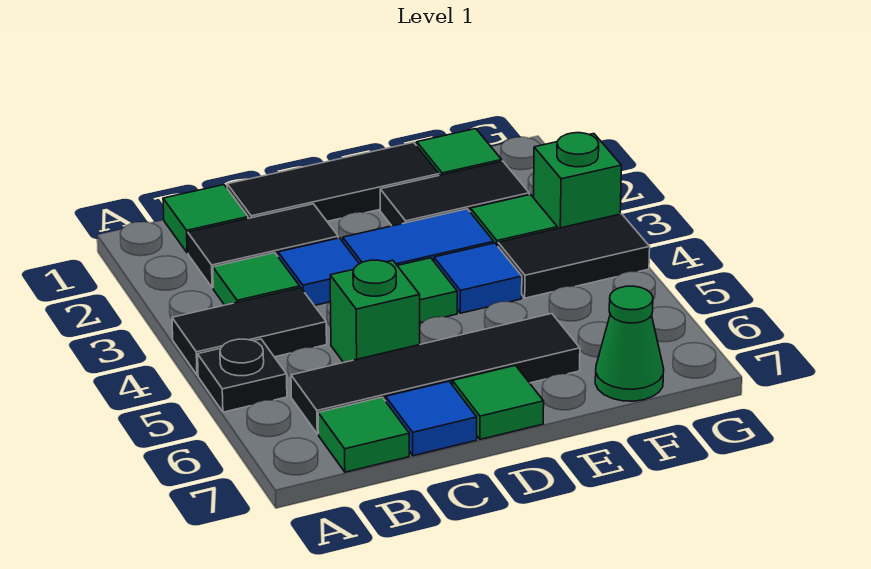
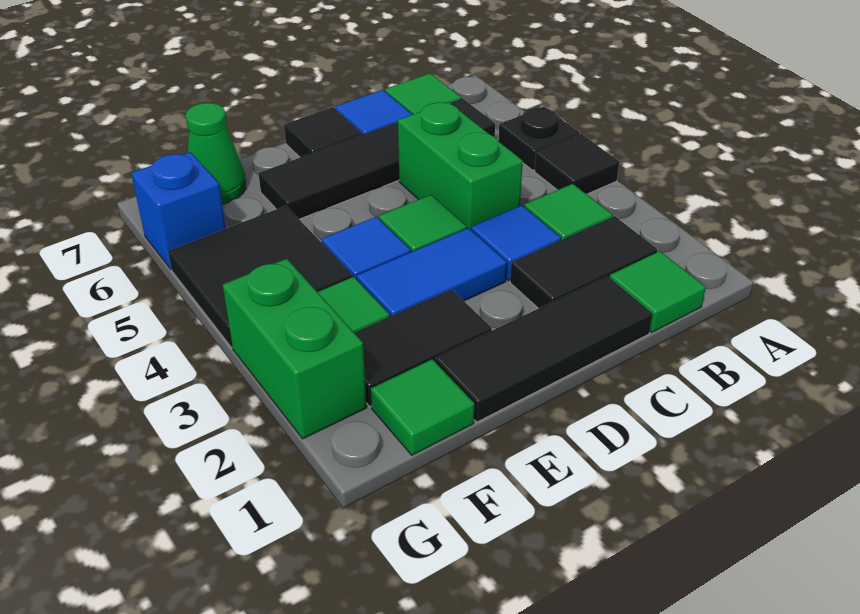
black tile A4:B4 level 1 -> black tile A4 level 1
green brick C5 level 1 -> green brick C4:C5 level 1
green tile D7 level 1 -> black tile D7 level 1
black tile F4:G4 level 1 -> black tile F4:G5 level 1
green brick G3 level 1 -> green brick G2:G3 level 1
none -> blue brick G6 level 1

